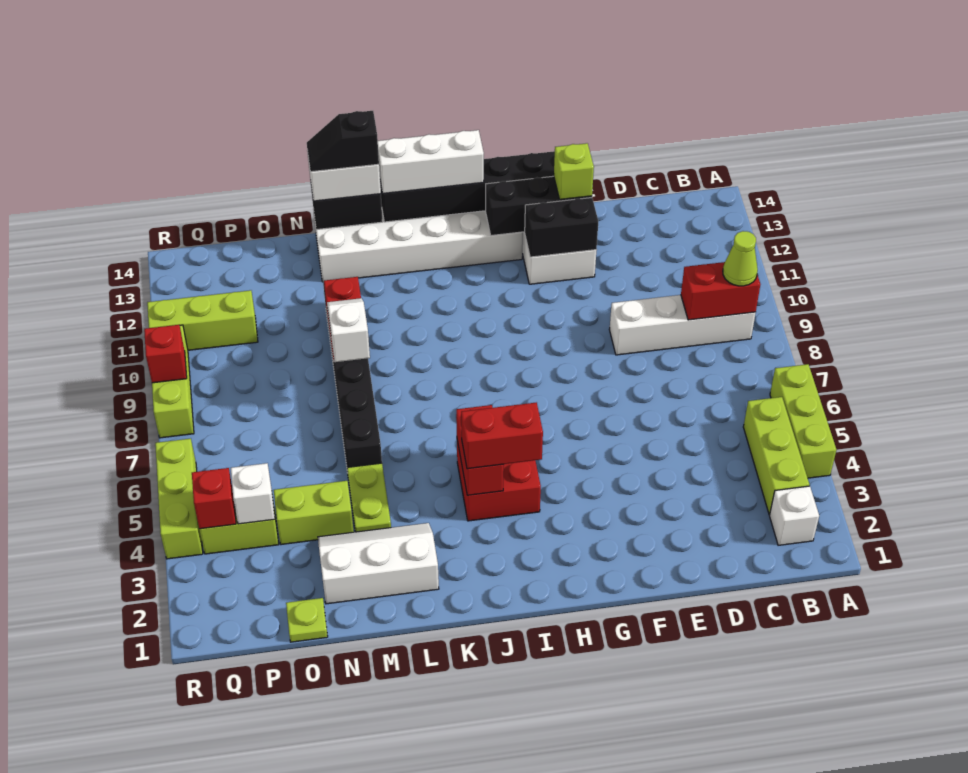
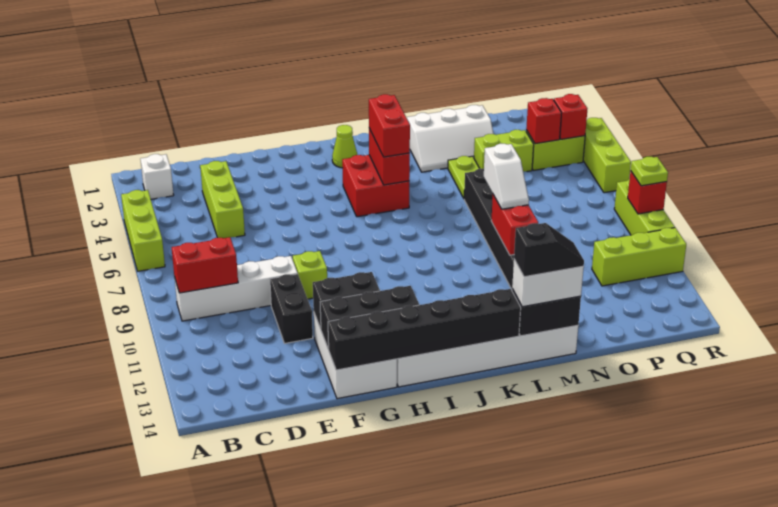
lime brick B3:B5 level 1 -> lime brick D3:D5 level 1
lime cone B9 level 3 -> lime cone I2 level 1
none -> black brick E10:E11 level 1
lime brick F13 level 3 -> lime brick F9 level 1
red brick I4:J4 level 3 -> red brick J4:J5 level 3
white brick I14:K14 level 3 -> none
lime plate O1 level 1 -> lime plate R9 level 3
white brick P4 level 2 -> red brick P4 level 2

